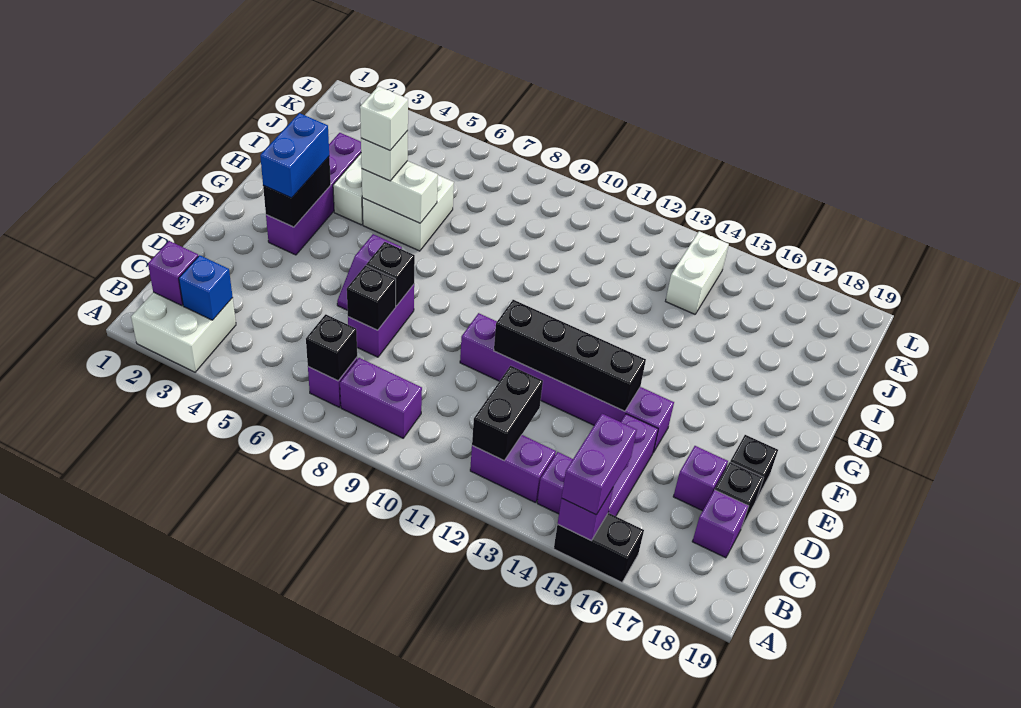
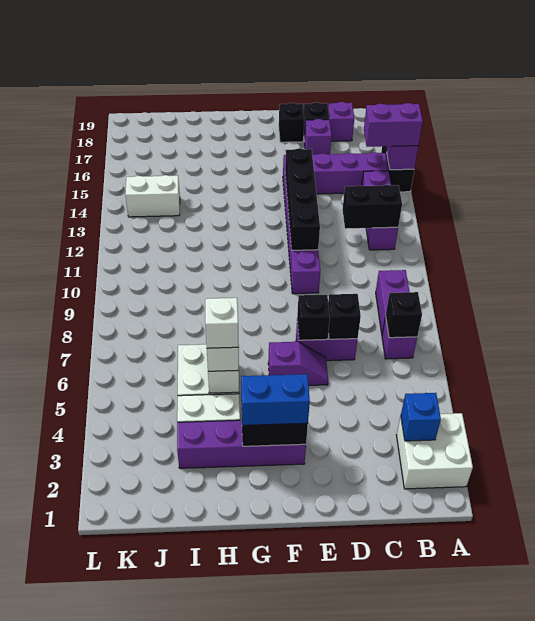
purple brick B2 level 2 -> none

